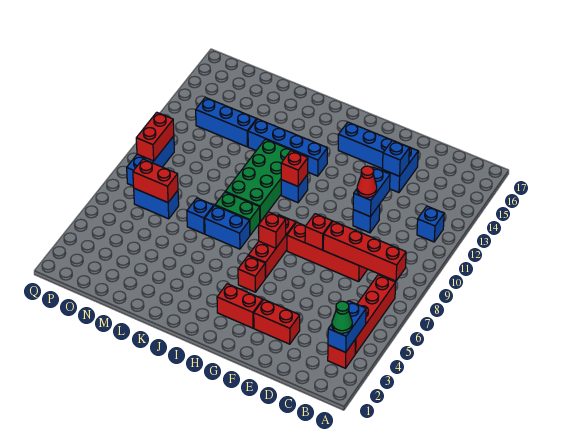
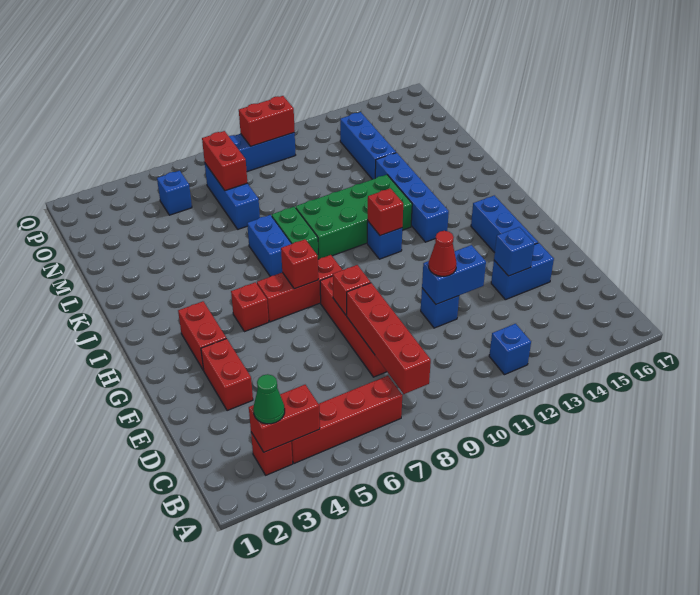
blue brick B3:B4 level 2 -> red brick B3:B4 level 2
blue brick L7 level 1 -> blue brick O5 level 1
blue brick N7:O7 level 1 -> blue brick M7:O7 level 1

